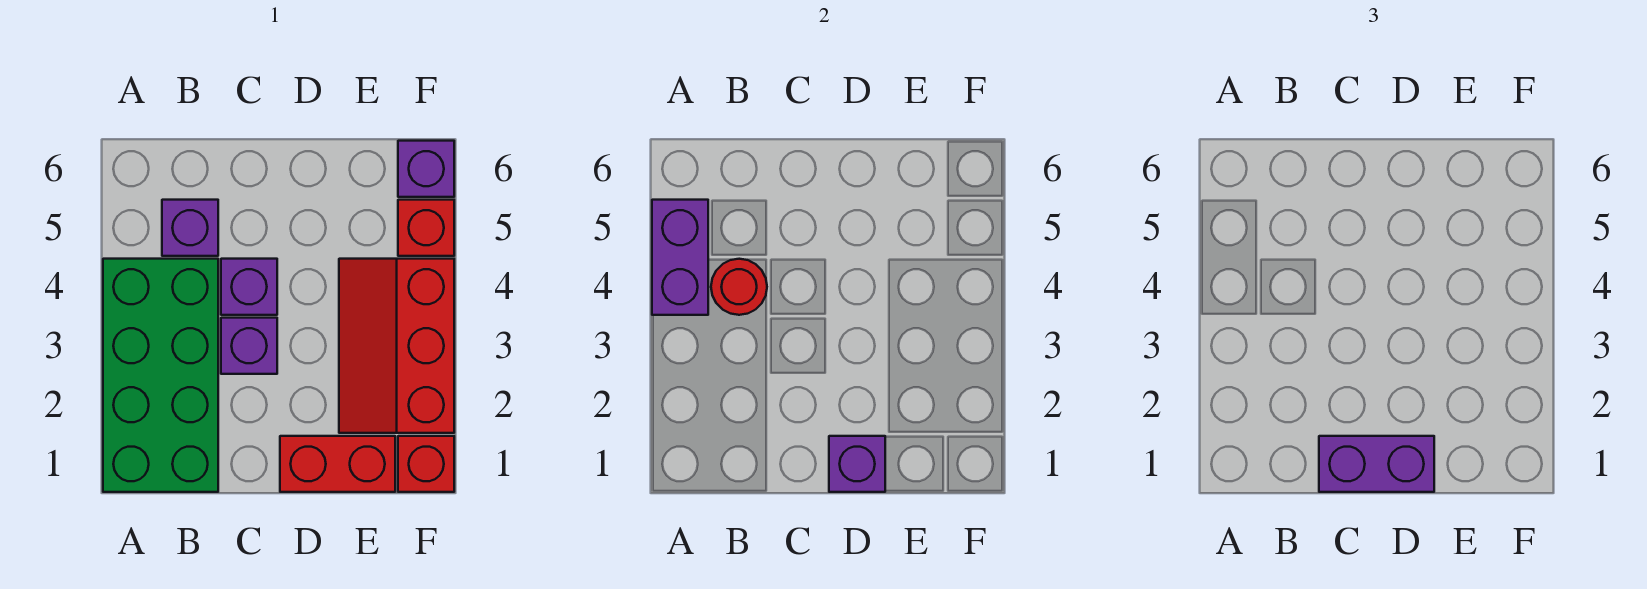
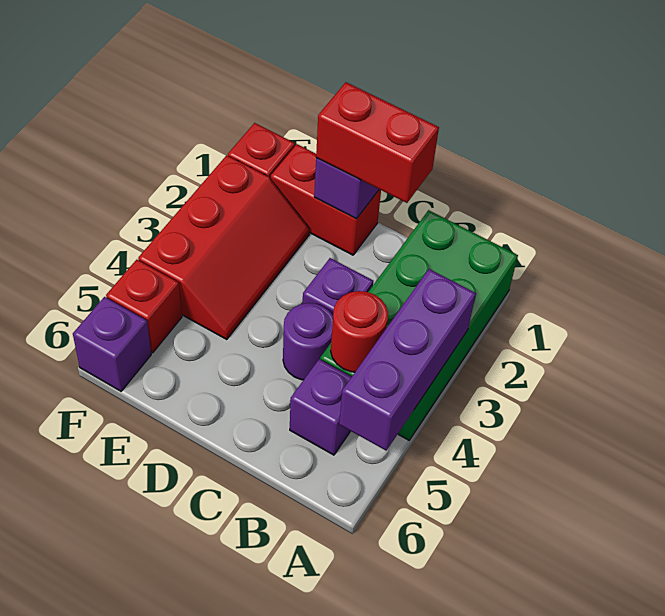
purple brick A4:A5 level 2 -> purple brick A3:A5 level 2
purple brick C1:D1 level 3 -> red brick C1:D1 level 3
purple brick C4 level 1 -> purple round brick C4 level 1

